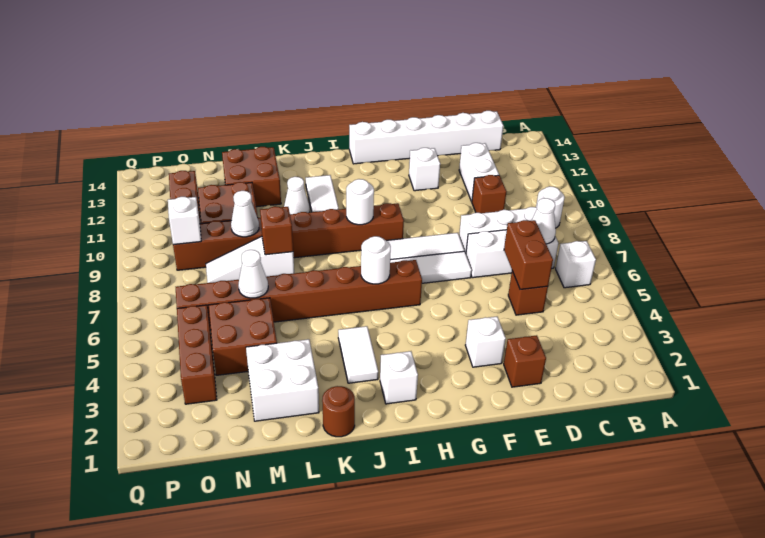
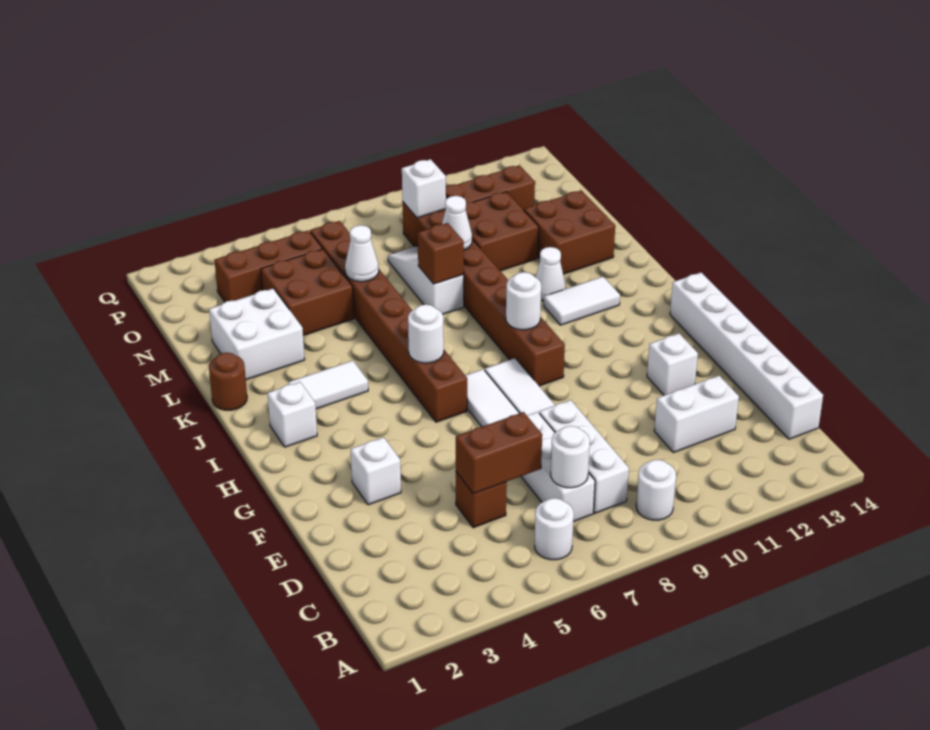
white brick B6 level 1 -> white round brick B6 level 1
white cone C7 level 2 -> white round brick C7 level 2
brown brick D10 level 1 -> none
brown brick E2 level 1 -> none

